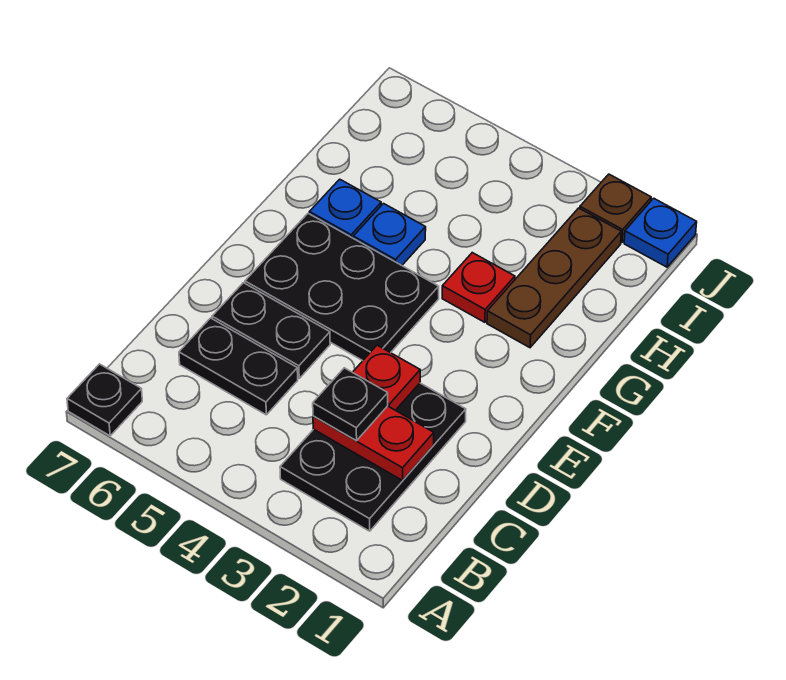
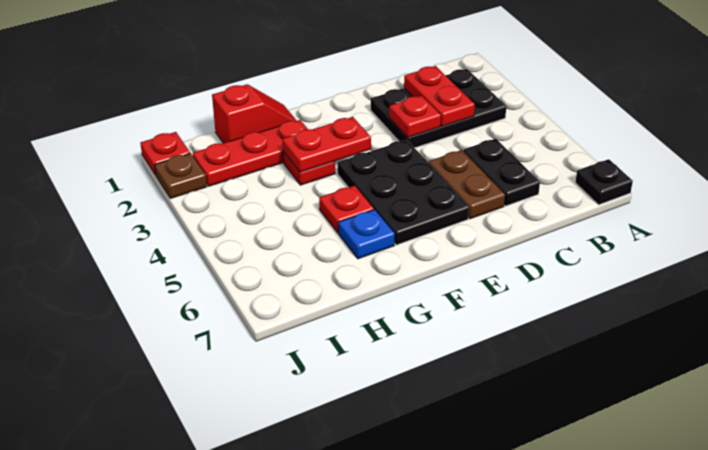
black plate C3 level 3 -> none
black plate D5:D6 level 1 -> brown plate D5:D6 level 1
none -> red plate F3:G3 level 2
none -> red slope G1:H1 level 1 top H
brown plate G2:I2 level 1 -> red plate G2:I2 level 1
blue plate G5 level 1 -> red plate G5 level 1
blue plate J1 level 1 -> red plate J1 level 1

